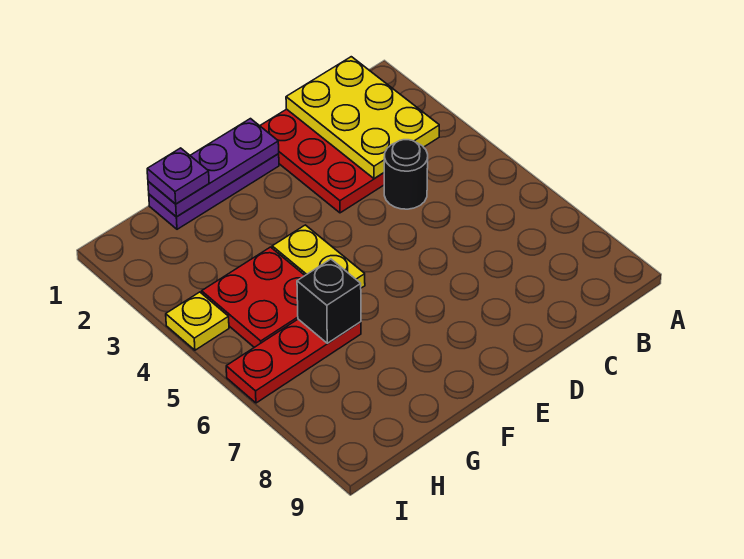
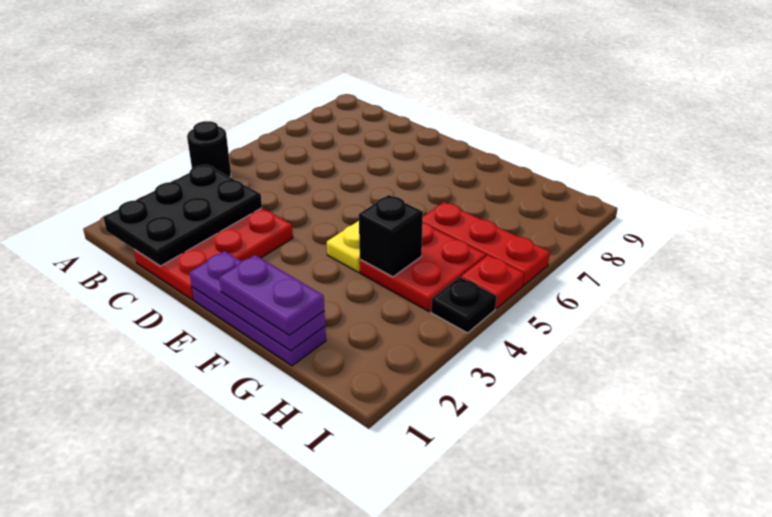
yellow plate B1:C3 level 2 -> black plate B1:C3 level 2
black round brick C4 level 1 -> black round brick A4 level 1
purple plate G1 level 3 -> purple plate F1:G1 level 3
black brick G6 level 2 -> black brick G4 level 2
yellow plate I4 level 1 -> black plate I4 level 1
none -> red plate I5 level 1

